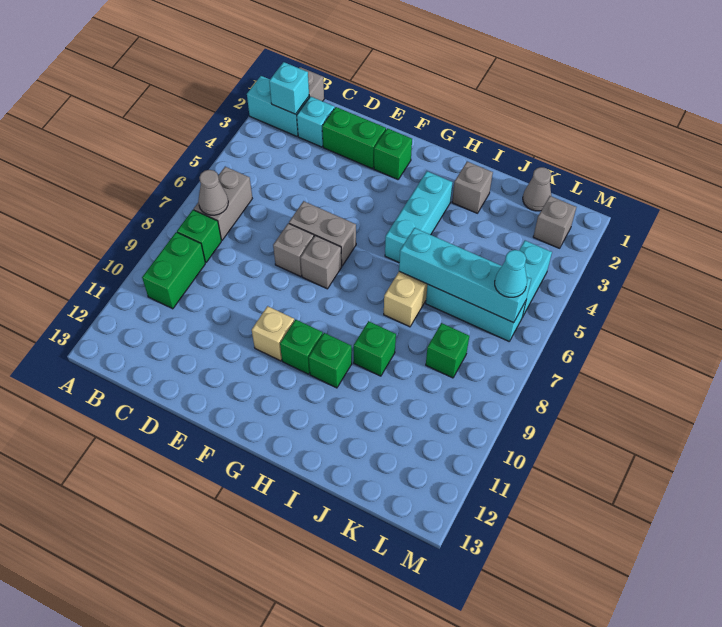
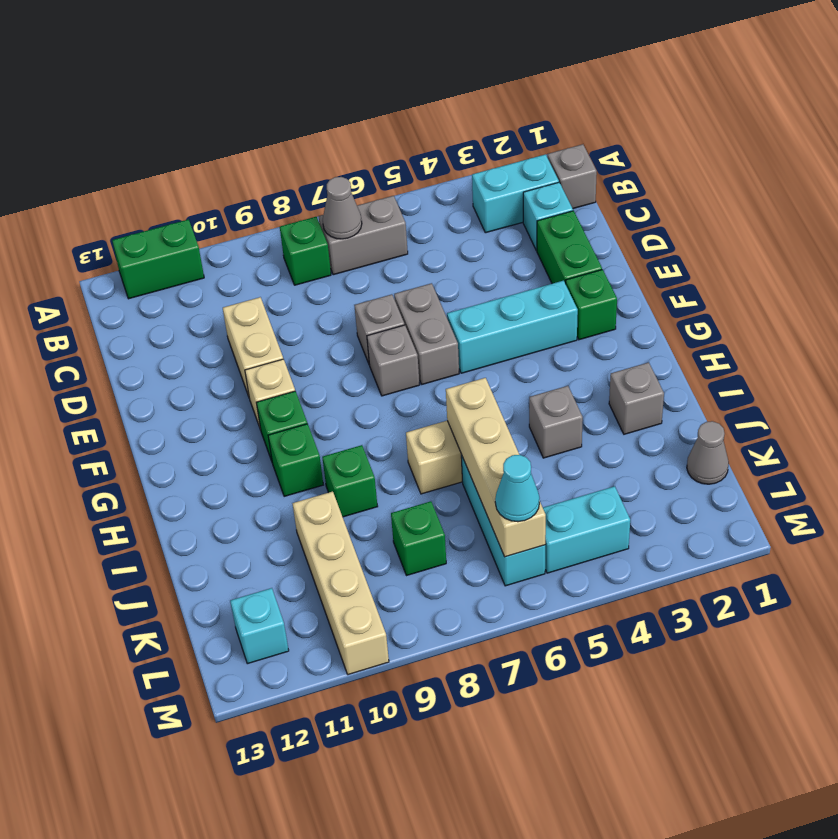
cyan brick A2:B2 level 1 -> cyan brick B2:B3 level 1
cyan brick B2 level 2 -> cyan brick L12 level 1
green brick B9:B10 level 1 -> green brick A11:A12 level 1
none -> tan brick D10:E10 level 1
cyan brick H3:H5 level 1 -> cyan brick F3:F5 level 1
cyan brick I6:L6 level 2 -> tan brick I6:L6 level 2
none -> tan brick J10:M10 level 1
grey brick L2 level 1 -> grey brick I4 level 1

